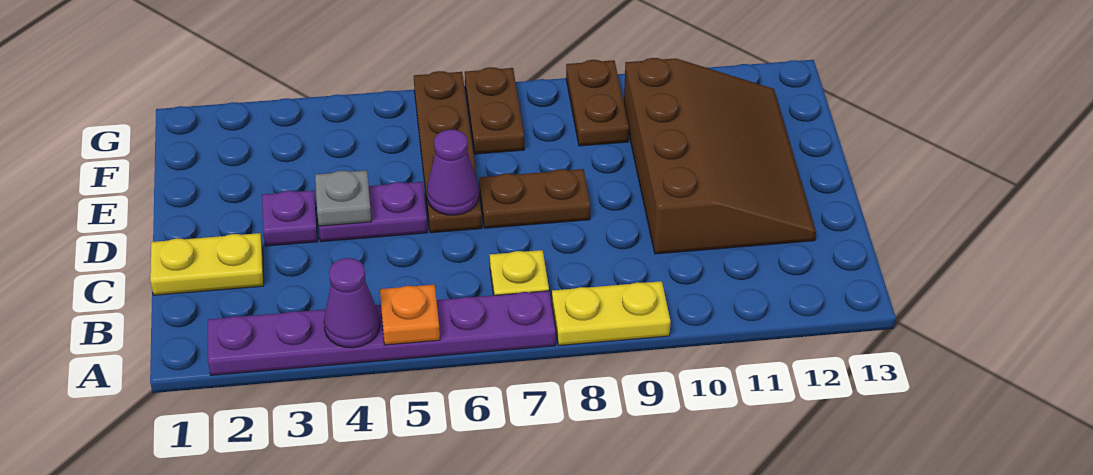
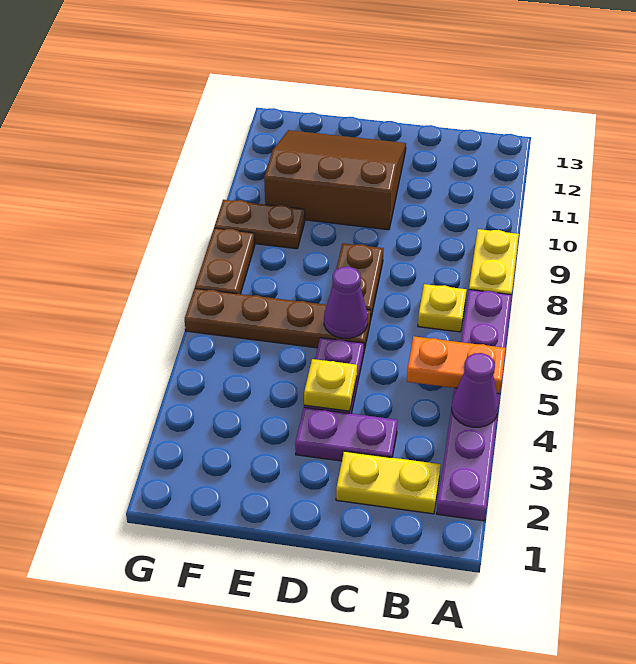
orange plate A5 level 2 -> orange plate A5:B5 level 2
yellow plate C1:C2 level 1 -> yellow plate B2:C2 level 1
brown slope C10:F12 level 1 top 10 -> brown slope D10:F12 level 1 top 10
purple plate D3 level 1 -> purple plate C3:D3 level 1
grey plate D4 level 2 -> yellow plate D4 level 2
brown plate F7:G7 level 1 -> brown plate G7:G8 level 1

